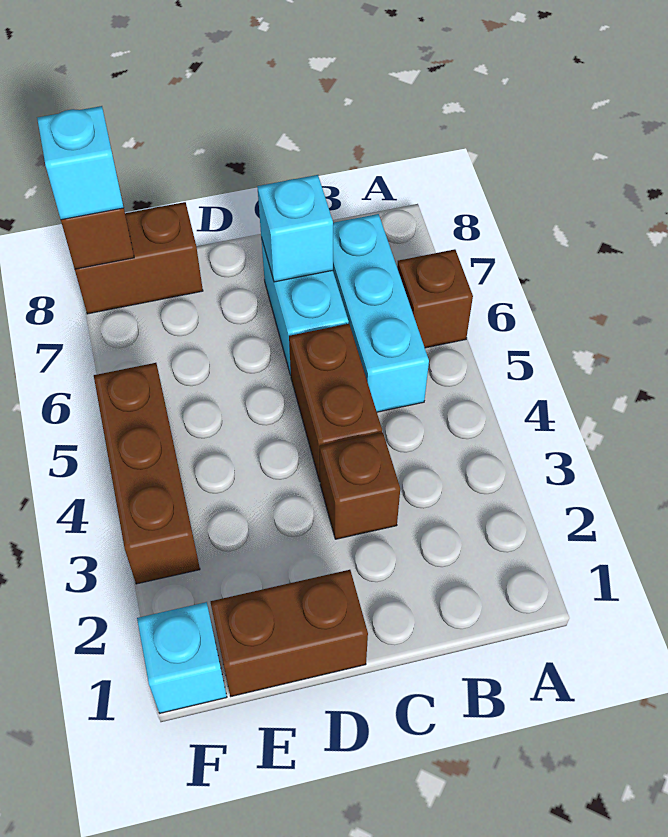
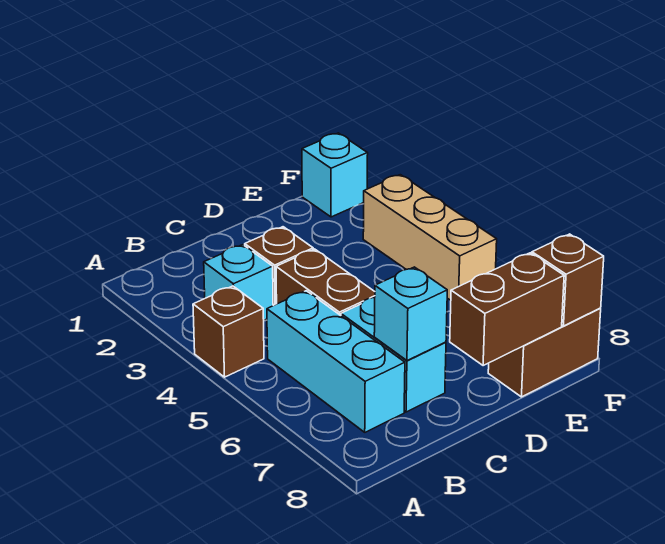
brown brick A6 level 1 -> brown brick A4 level 1
brown brick D1:E1 level 1 -> brown brick D8:E8 level 2
brown brick F3:F5 level 1 -> tan brick F3:F5 level 1
cyan brick F8 level 3 -> cyan brick B3 level 1

